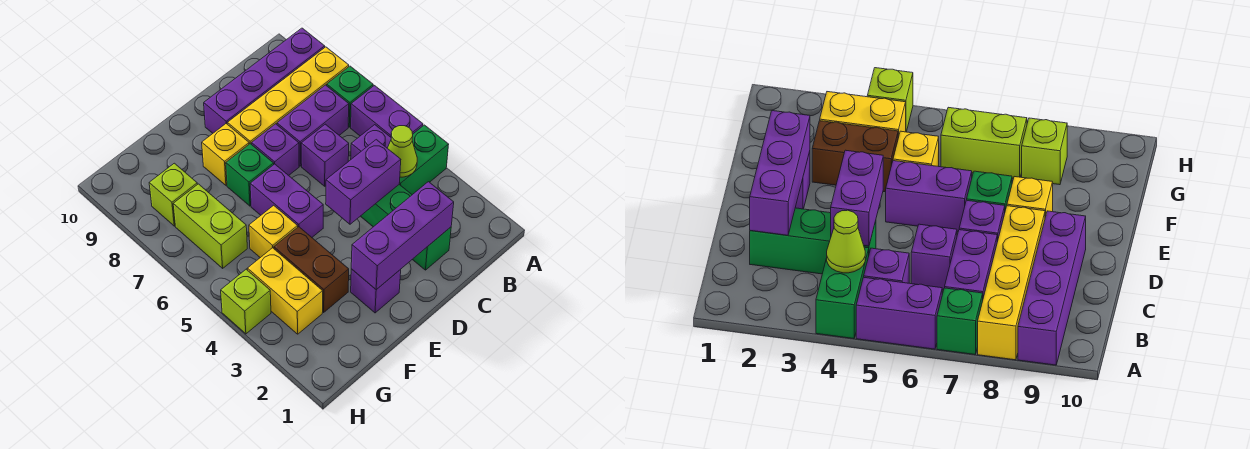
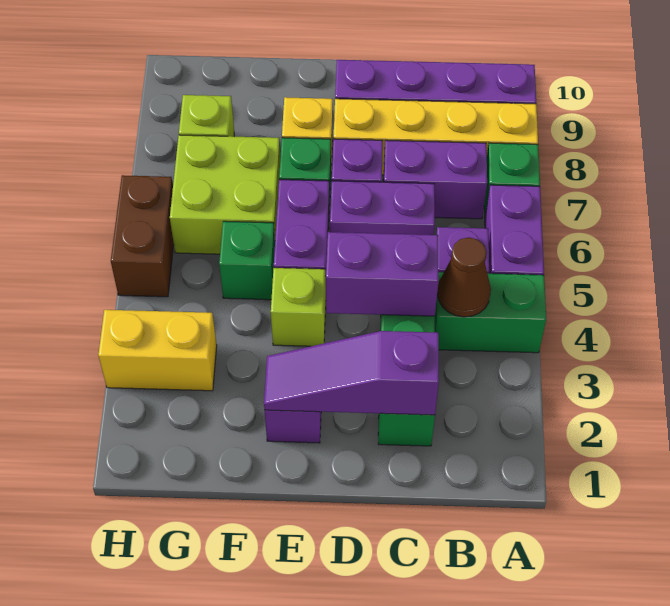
lime cone B4 level 2 -> brown cone B4 level 2
purple brick C2:E2 level 2 -> purple slope C2:E2 level 2 top C
purple brick C6 level 1 -> purple brick C6:D6 level 1
brown brick F3:F4 level 1 -> brown brick H5:H6 level 1
yellow brick F5 level 1 -> green brick F5 level 1
yellow brick G3:G4 level 1 -> yellow brick G3:H3 level 1
lime brick G6:G7 level 1 -> lime brick F6:G7 level 1
lime brick H4 level 1 -> lime brick E4 level 1

